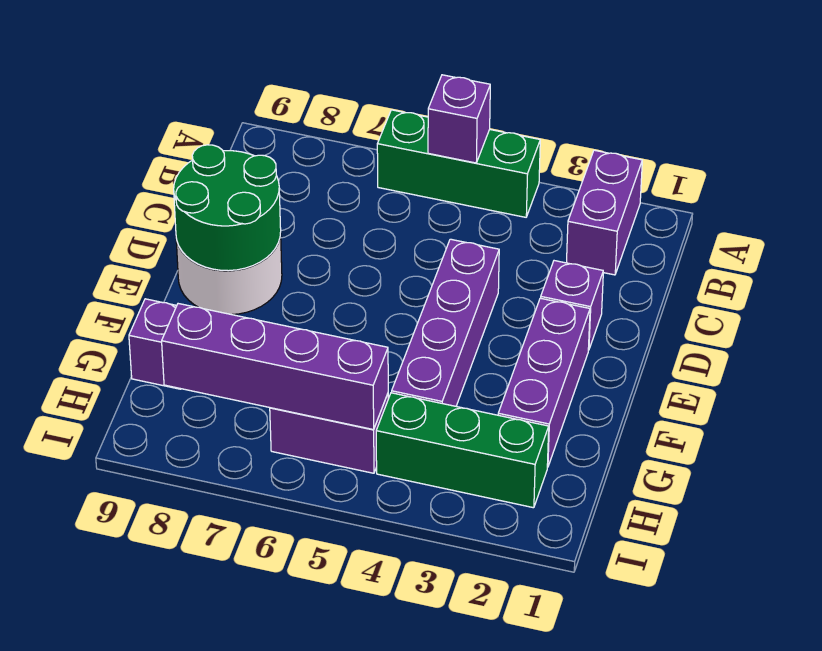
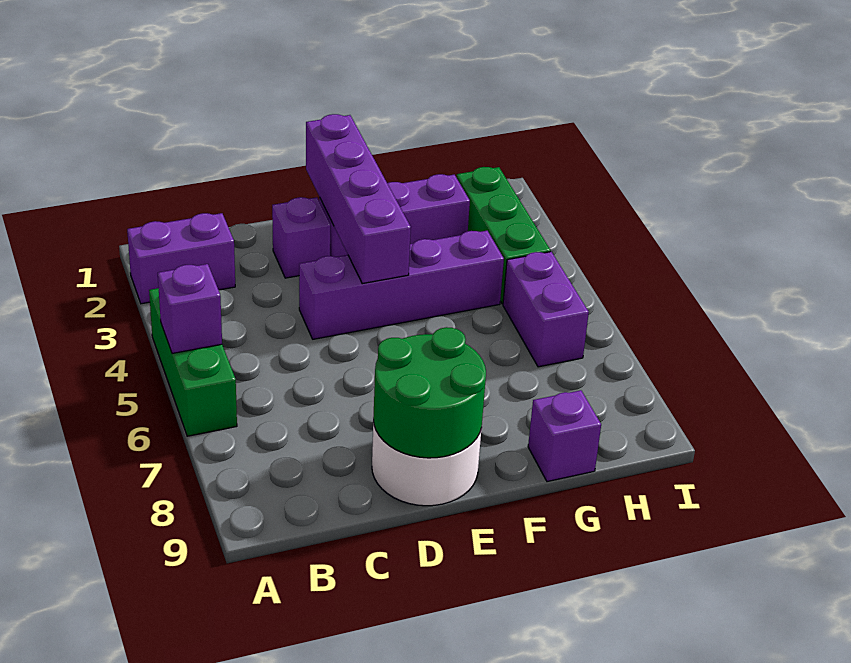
purple brick H5:H8 level 2 -> purple brick E1:E4 level 2

